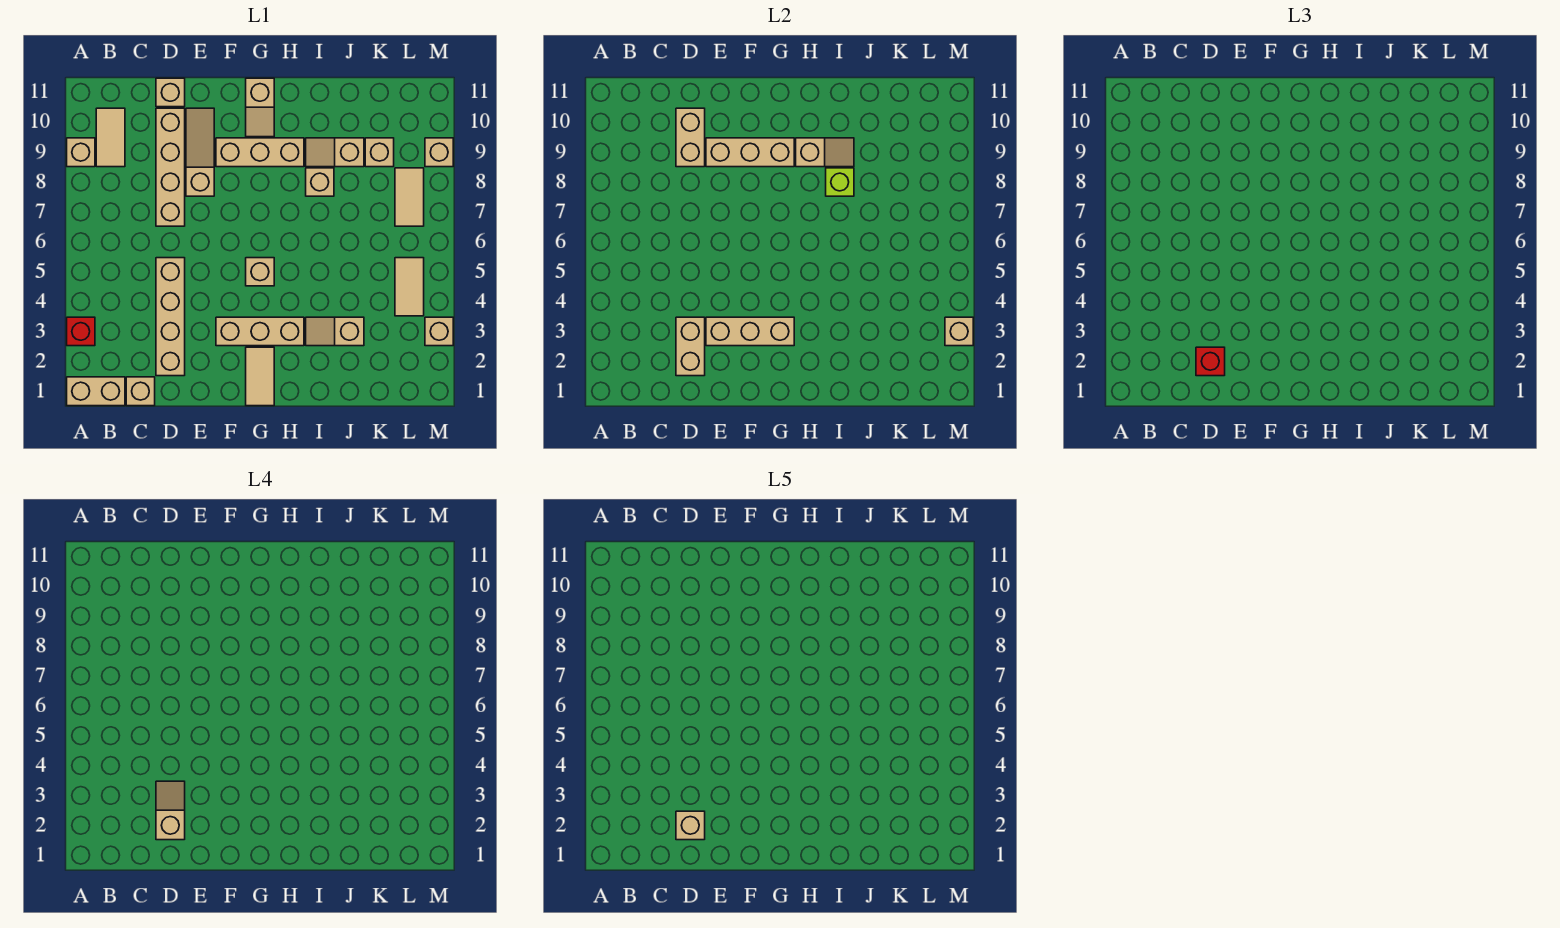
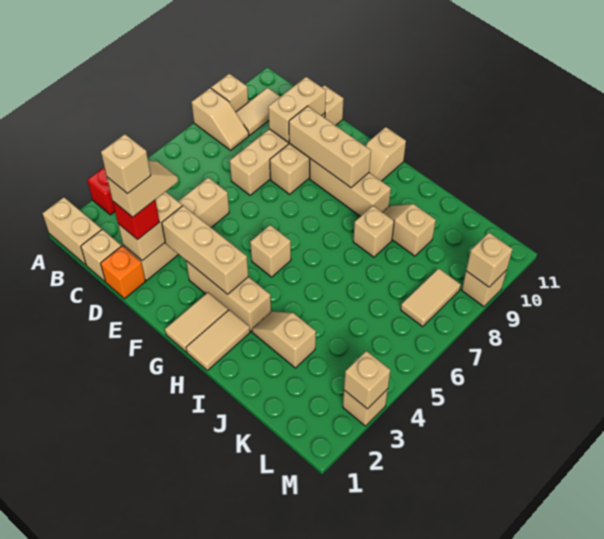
none -> orange brick D1 level 1
tan slope H9:I9 level 2 top H -> tan slope A8:B8 level 1 top A
lime brick I8 level 2 -> none
tan brick K9 level 1 -> tan brick M9 level 2
tan tile L4:L5 level 1 -> tan tile H1:H2 level 1

